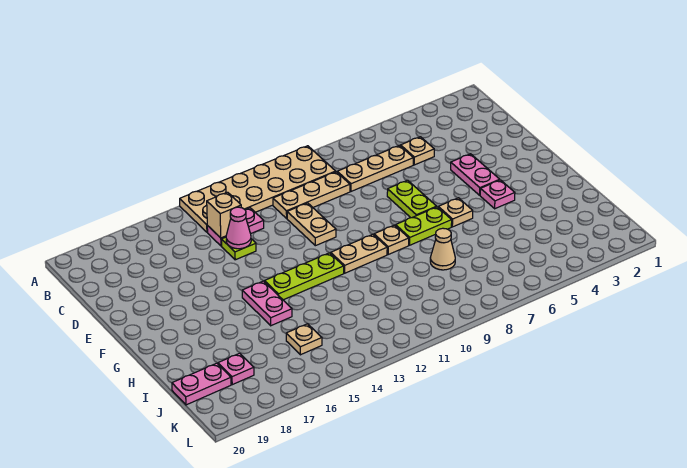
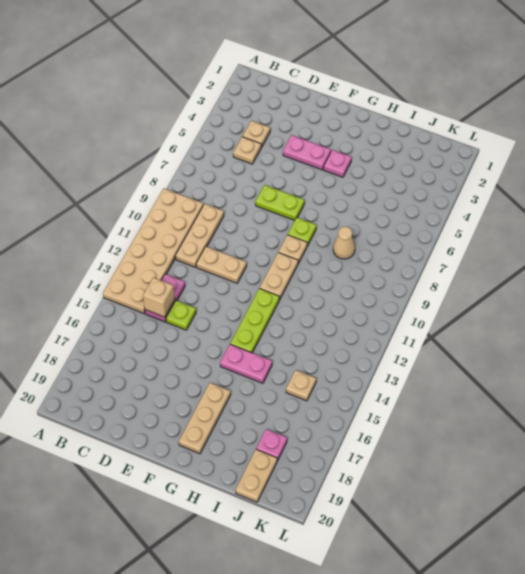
tan plate C6:C8 level 1 -> tan plate G17:G19 level 1
pink cone D14 level 2 -> none
tan plate G6 level 1 -> tan plate C4 level 1
lime plate G7:G8 level 1 -> lime plate G8 level 1
pink plate J19:J20 level 1 -> tan plate J19:J20 level 1

